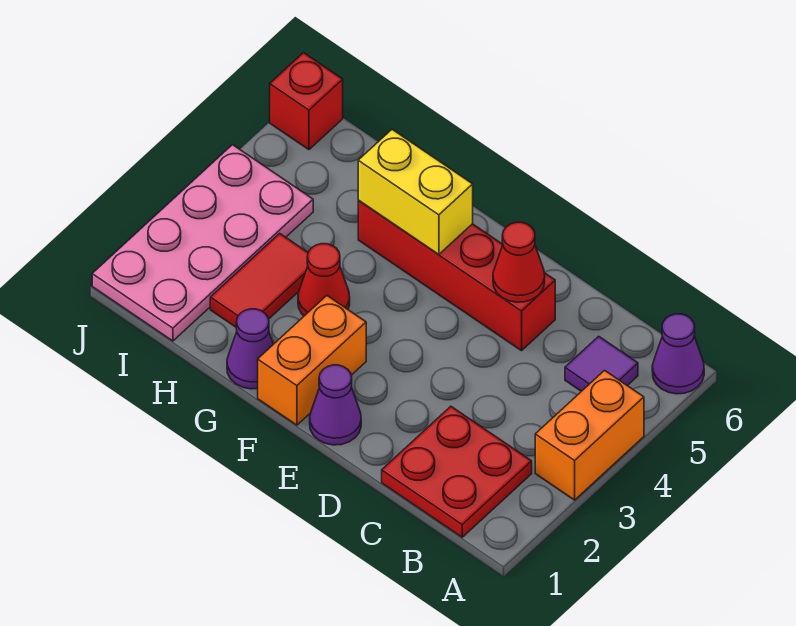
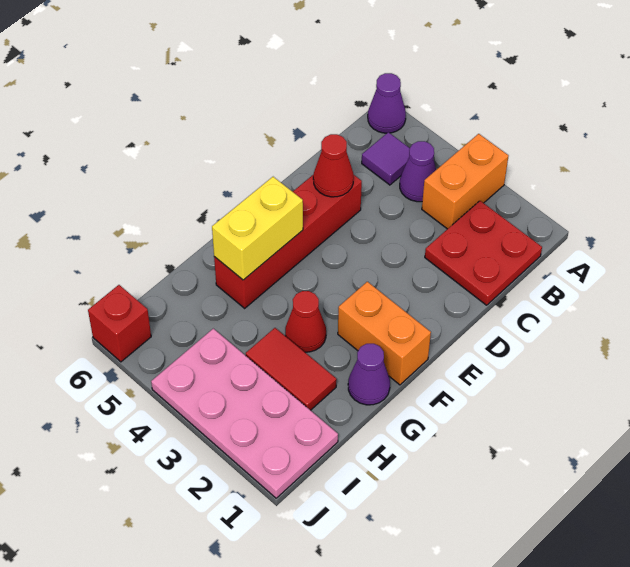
orange brick A3:A4 level 1 -> orange brick A3:B3 level 1
purple cone E1 level 1 -> purple cone B4 level 1

